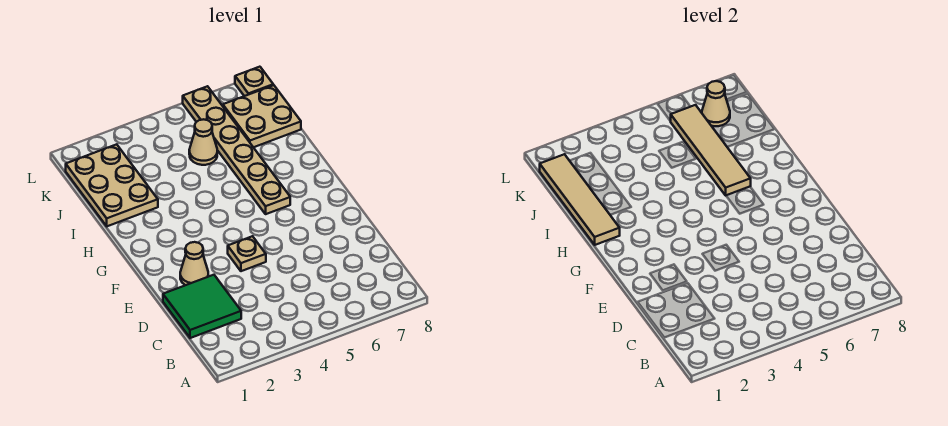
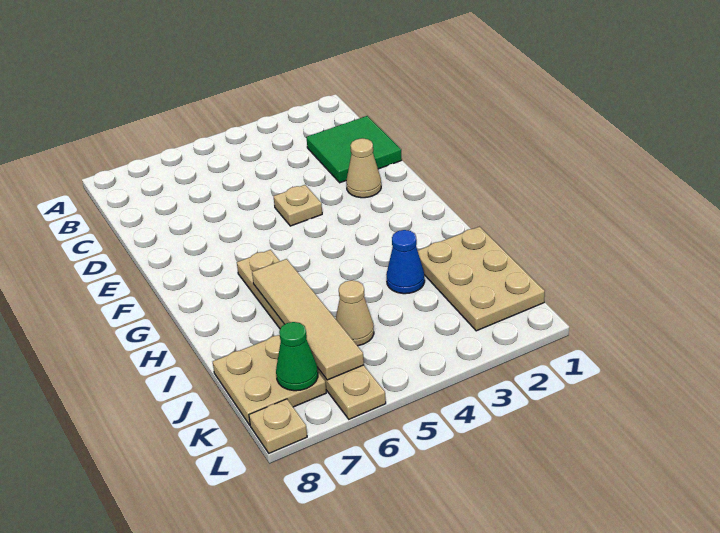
tan tile H1:K1 level 2 -> none
none -> blue cone I3 level 1
tan cone K7 level 2 -> green cone K7 level 2

